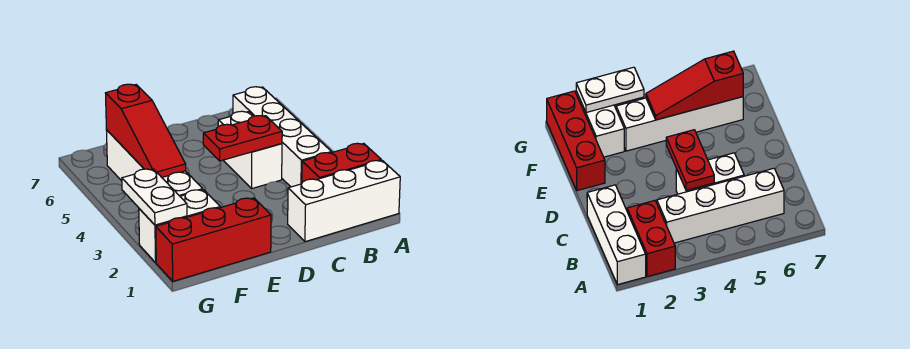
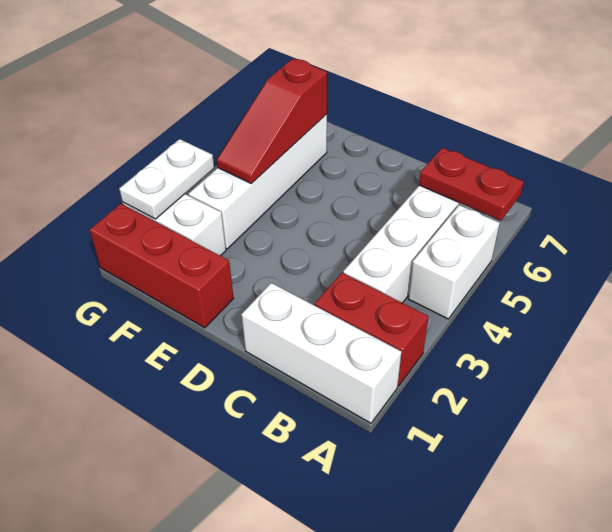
white brick C4:C5 level 1 -> white brick A4:A5 level 1
red plate C4:D4 level 2 -> red plate A6:B6 level 2

